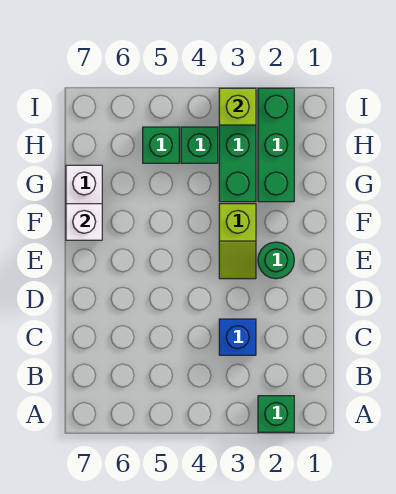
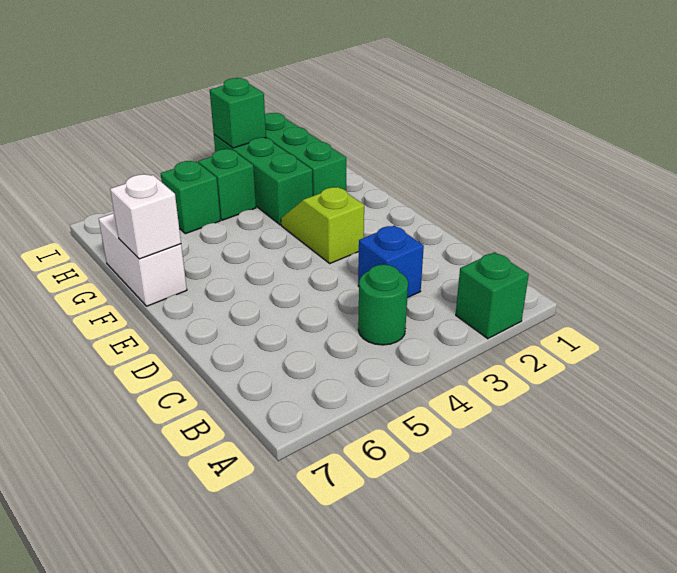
green round brick E2 level 1 -> green round brick B4 level 1
lime slope E3:F3 level 1 top F -> lime slope E3:F3 level 1 top E
lime brick I3 level 2 -> green brick I3 level 2

